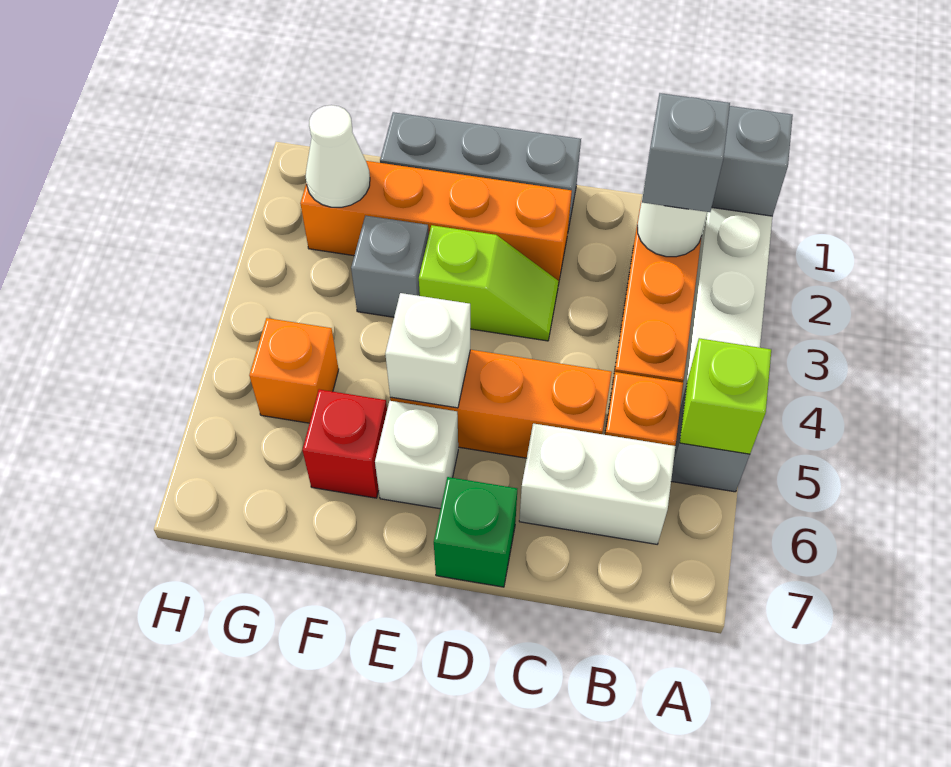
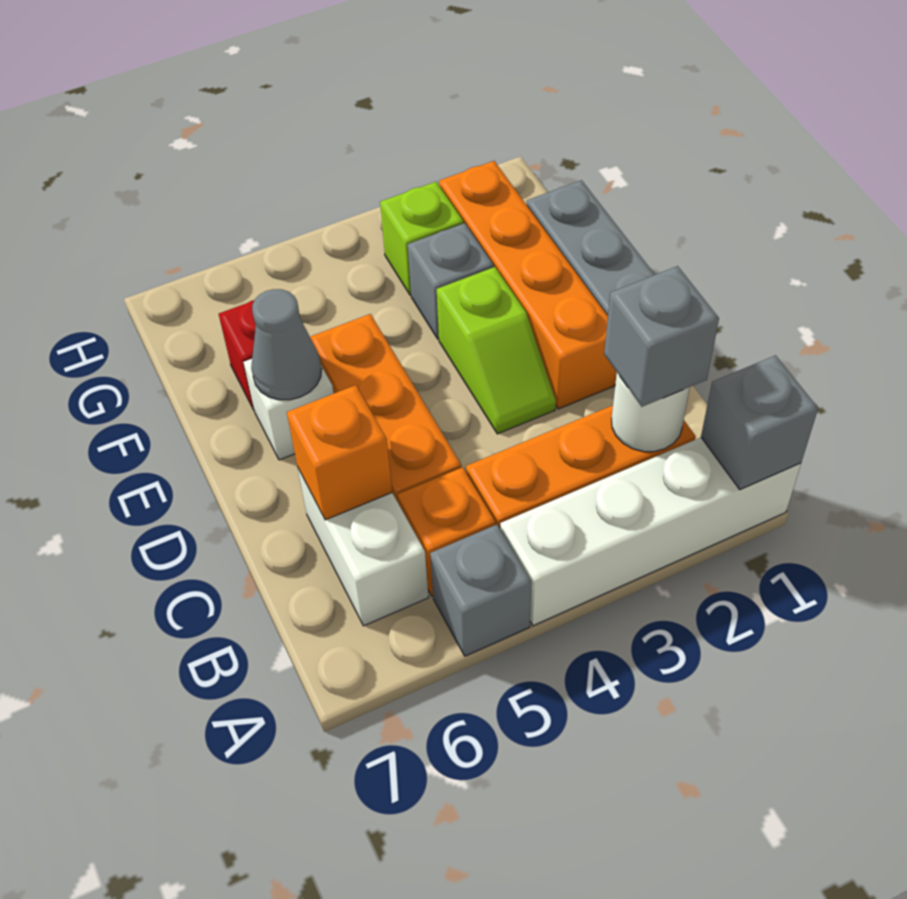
lime brick A5 level 2 -> lime brick G3 level 1
green brick D7 level 1 -> none
white brick E5 level 2 -> none
none -> grey cone E6 level 2
white cone G2 level 2 -> none
orange brick G5 level 1 -> orange brick C6 level 2

